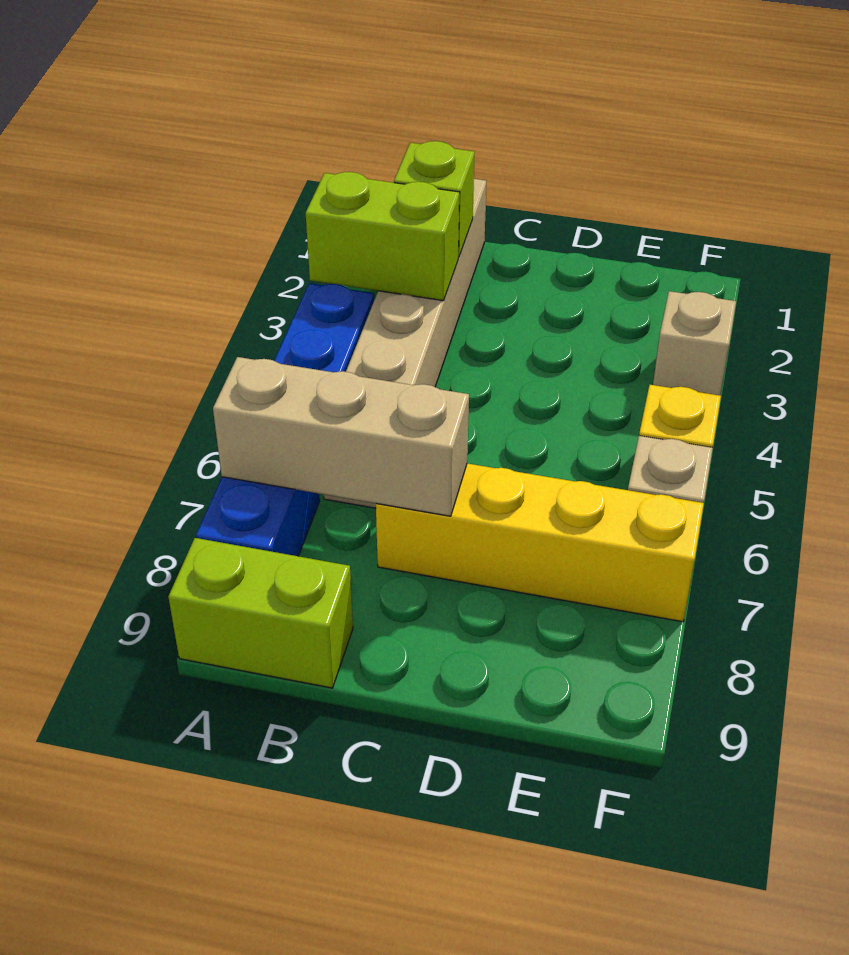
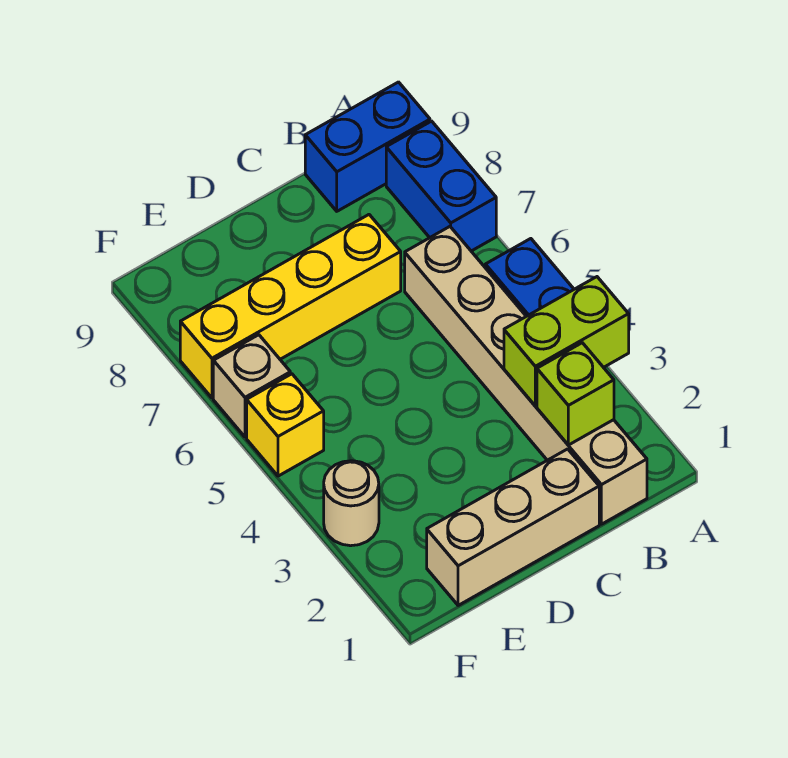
tan brick A7:C7 level 2 -> tan brick C1:E1 level 1
lime brick A9:B9 level 1 -> blue brick A9:B9 level 1
tan brick F3 level 1 -> tan round brick F3 level 1

